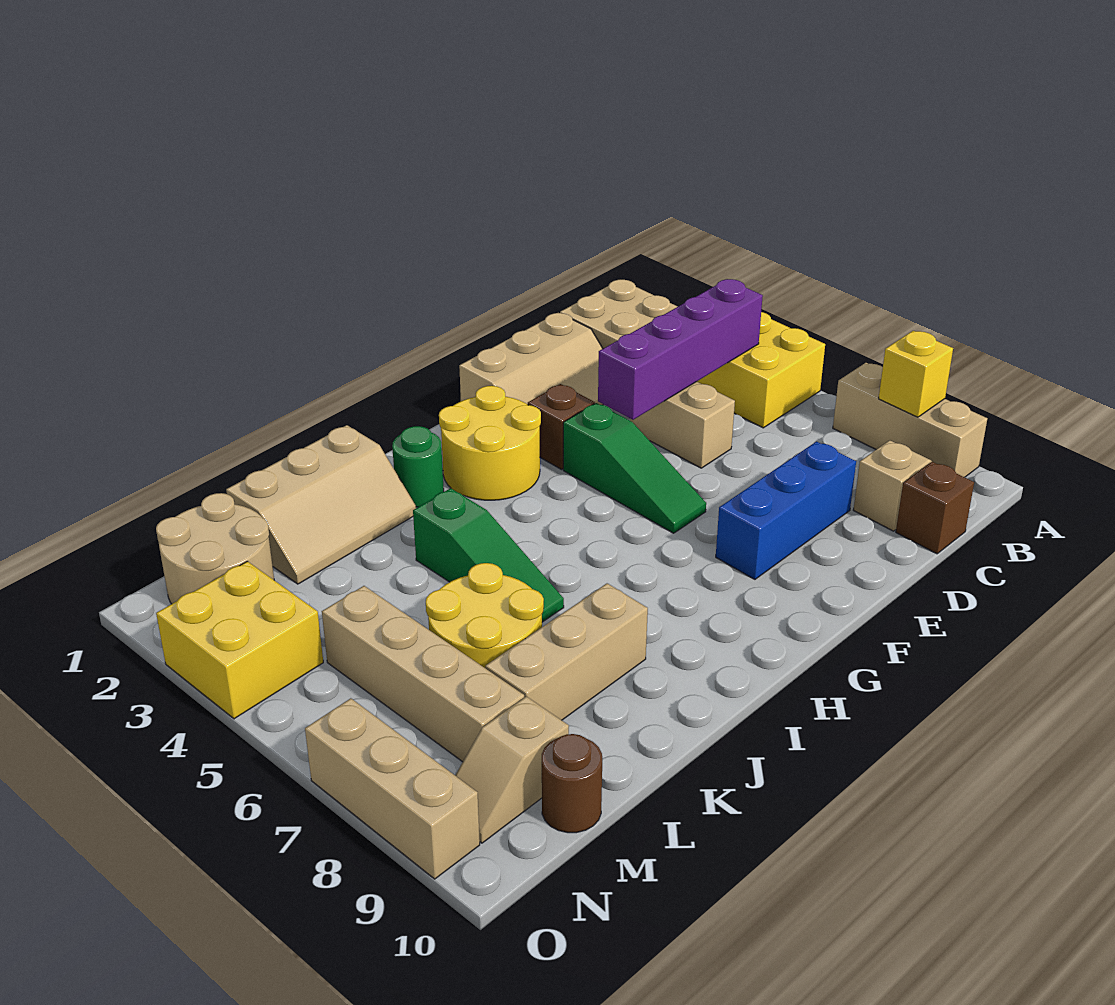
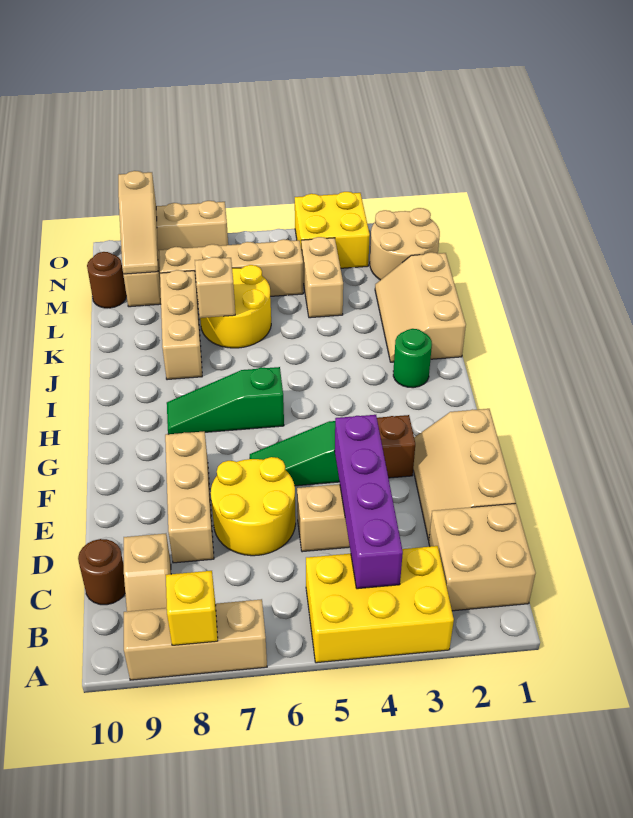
brown brick C10 level 1 -> brown round brick C10 level 1
blue brick D8:F8 level 1 -> tan brick D8:F8 level 1
yellow round brick G2:H3 level 1 -> yellow round brick D6:E7 level 1
green slope J4:J6 level 1 top 4 -> green slope H6:H8 level 1 top 6
none -> tan brick K7 level 2
none -> tan brick L4:M4 level 1
none -> tan slope M9:O9 level 2 top O

